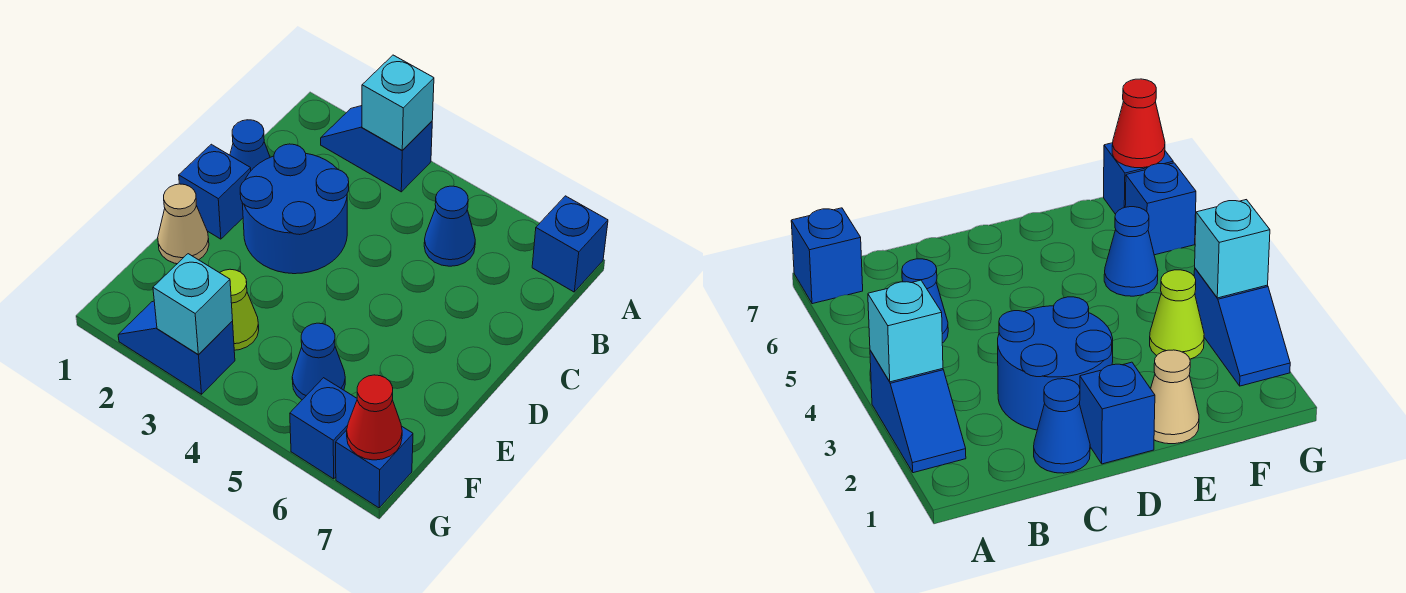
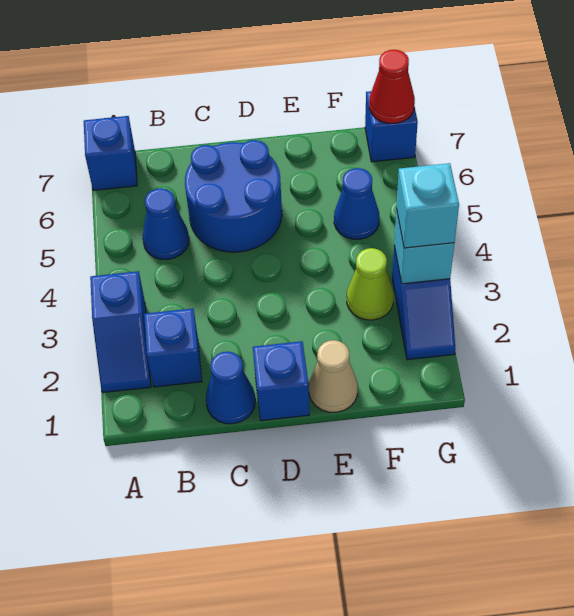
cyan brick A3 level 2 -> cyan brick G3 level 3
blue round brick C2:D3 level 1 -> blue round brick C5:D6 level 1
blue brick G6 level 1 -> blue brick B2 level 1

